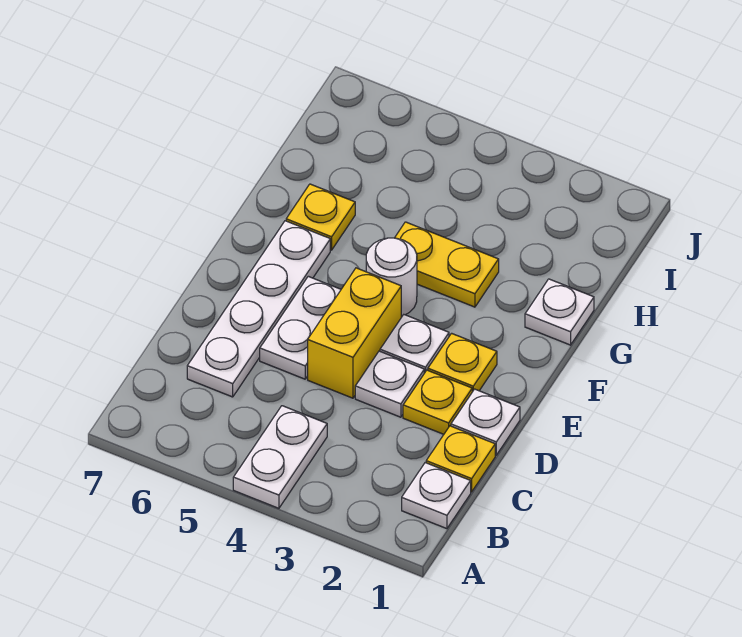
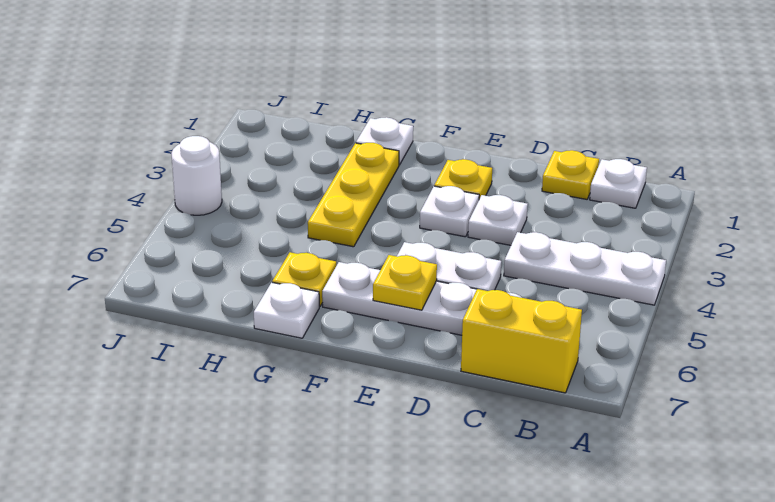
white plate A4:B4 level 1 -> white plate A4:C4 level 1
white plate D1 level 1 -> white plate G7 level 1
yellow plate D2 level 1 -> yellow plate E6 level 2
yellow brick D4:E4 level 1 -> yellow brick B7:C7 level 1
white round brick F4 level 1 -> white round brick J4 level 1
yellow plate G3:G4 level 1 -> yellow plate G2:G4 level 1

